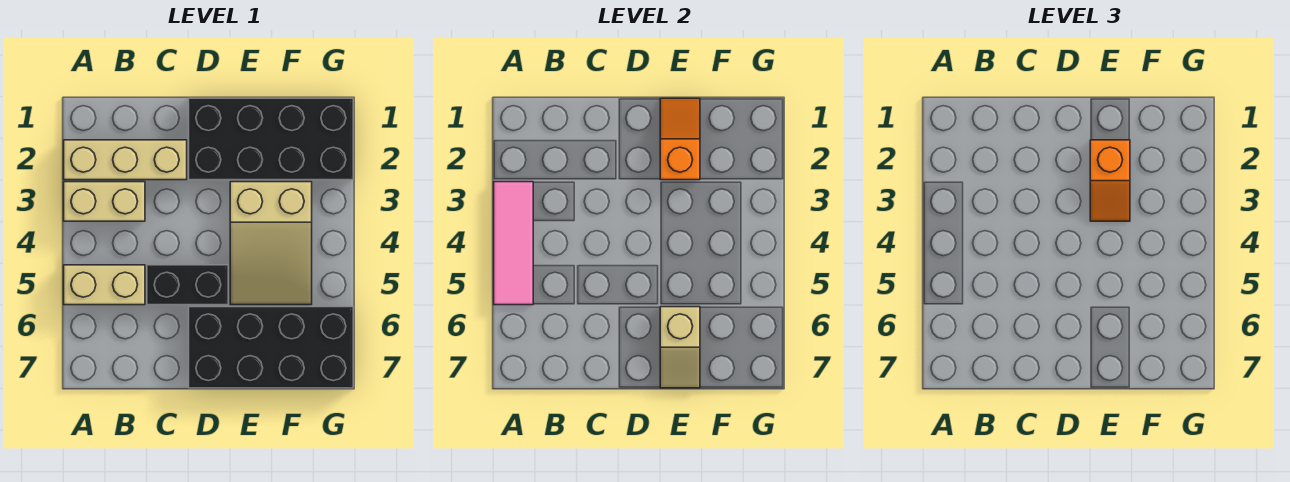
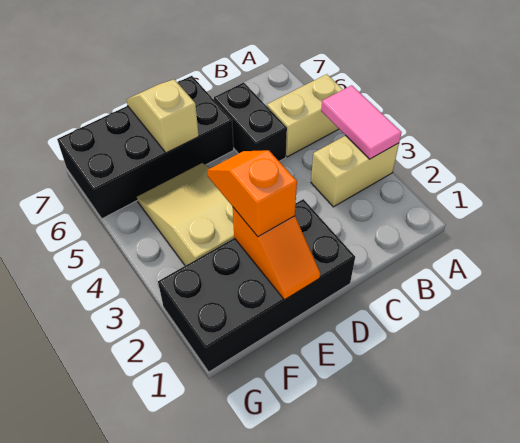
tan brick A2:C2 level 1 -> none
pink tile A3:A5 level 2 -> pink tile A3:A4 level 2
black brick C5:D5 level 1 -> black brick C5:C6 level 1

